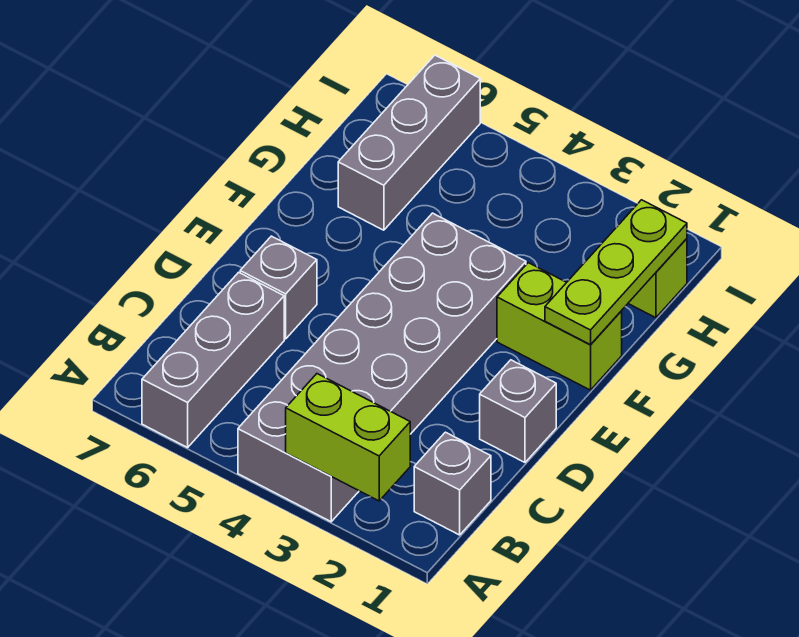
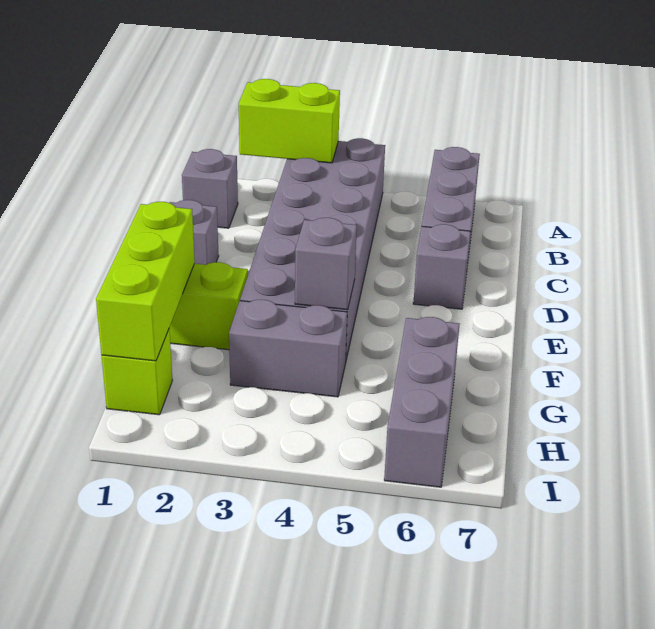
lime plate F1:H1 level 2 -> lime brick F1:H1 level 2
none -> grey brick F4 level 2
none -> grey brick G3:G4 level 1

